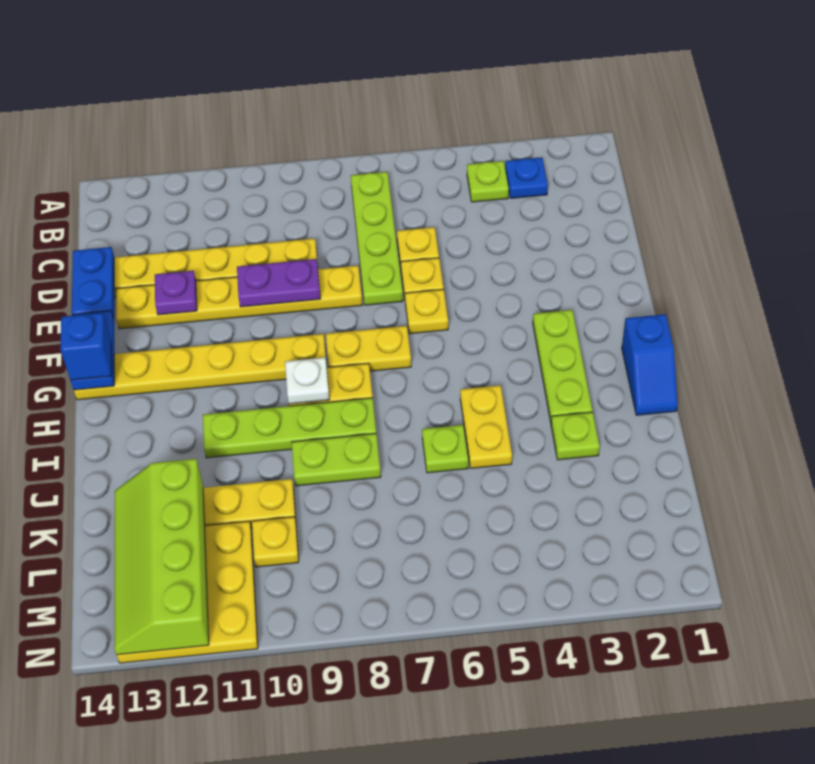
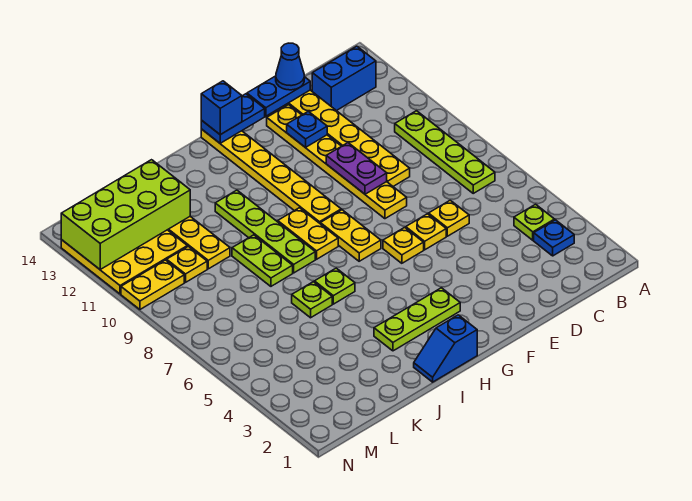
lime plate B7:E7 level 1 -> lime plate B7:B10 level 1
none -> blue brick B13:C13 level 1
none -> blue cone D14 level 3
purple plate E12 level 2 -> blue plate E12 level 2
white plate H9 level 2 -> none
yellow plate I5:J5 level 1 -> yellow plate M10:N10 level 1
lime plate J3 level 1 -> lime plate I6 level 1
lime slope K12:N13 level 2 top 12 -> lime brick K12:N13 level 2

